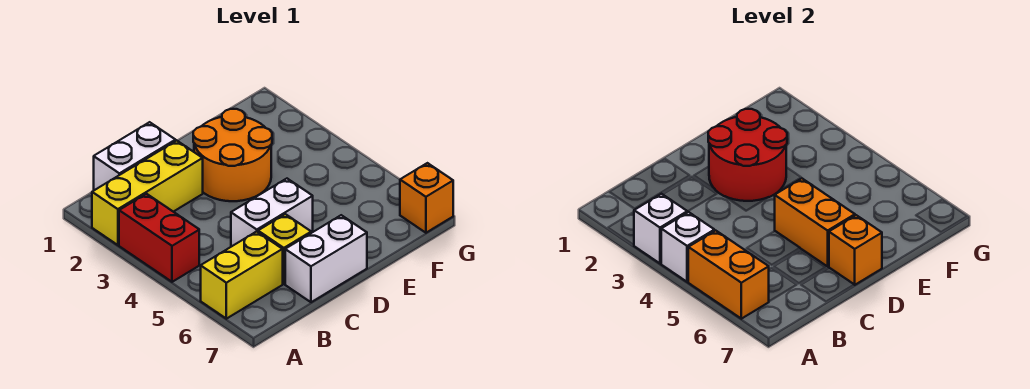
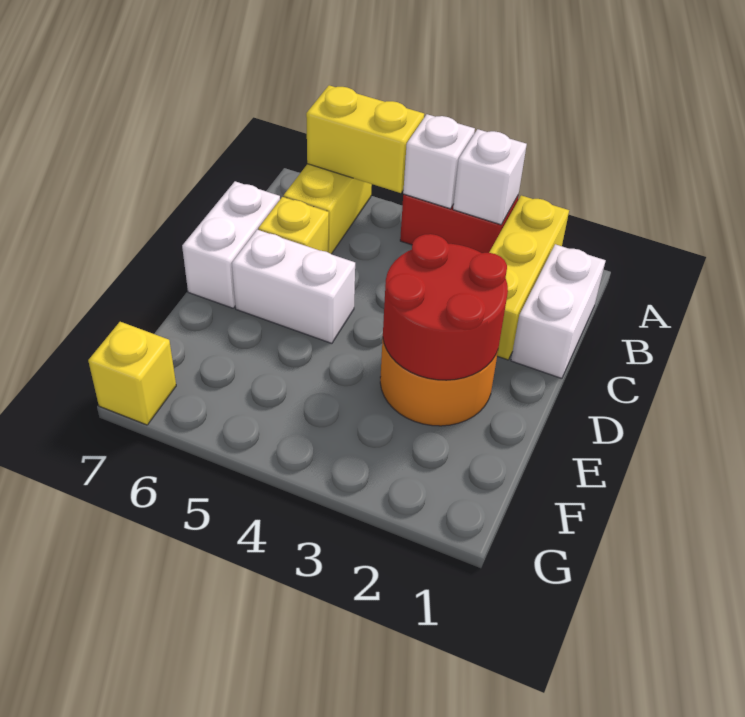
orange brick A5:A6 level 2 -> yellow brick A5:A6 level 2
white brick C5:D5 level 1 -> white brick D5:D6 level 1
orange brick D5:D6 level 2 -> none
orange brick D7 level 2 -> none
orange brick G7 level 1 -> yellow brick G7 level 1

